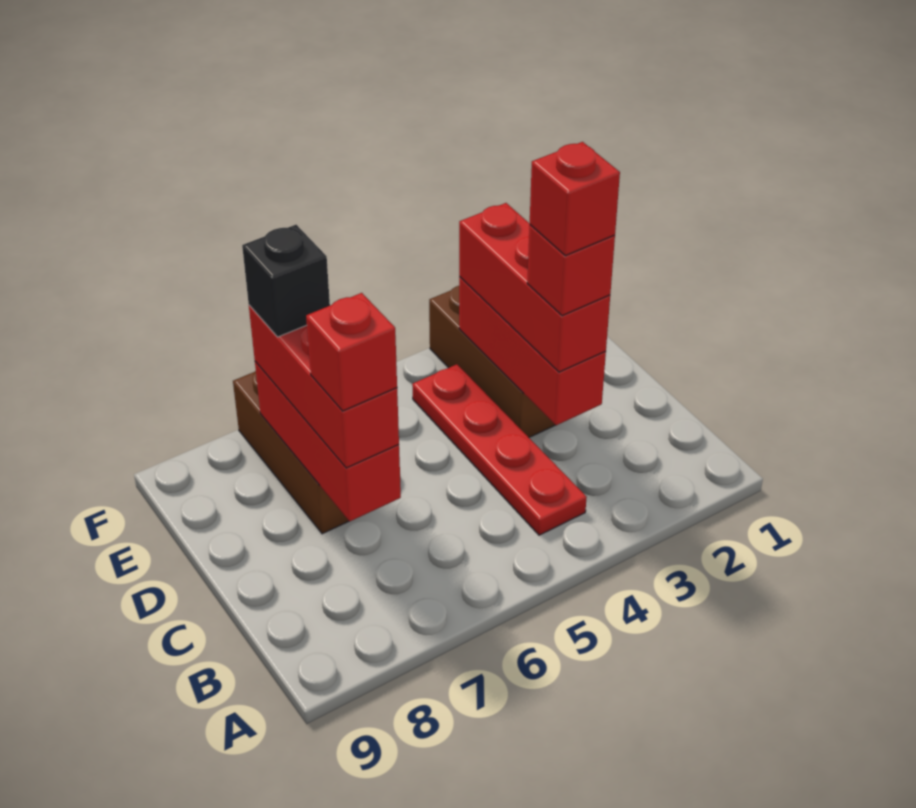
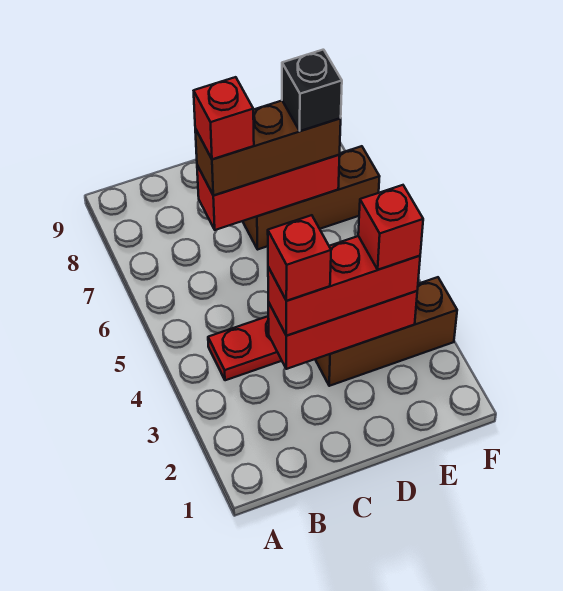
red brick C3 level 5 -> red brick E3 level 4
red brick C7:E7 level 3 -> brown brick C7:E7 level 3

